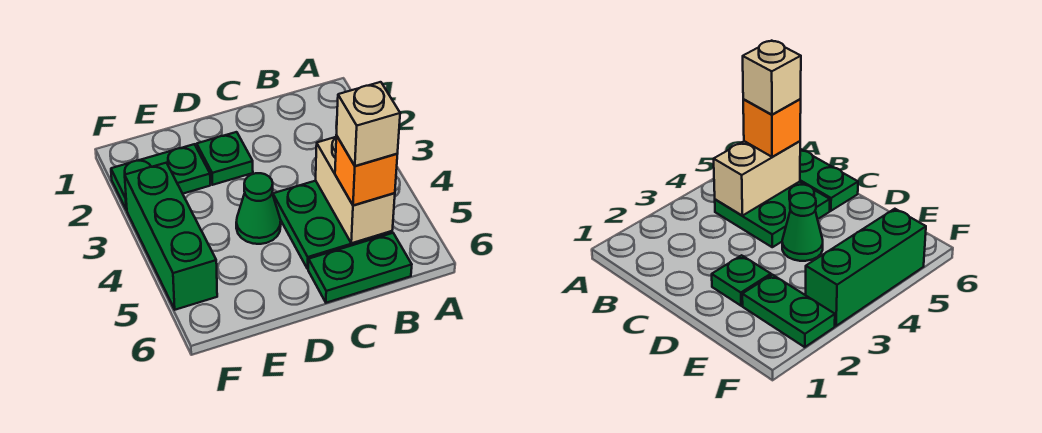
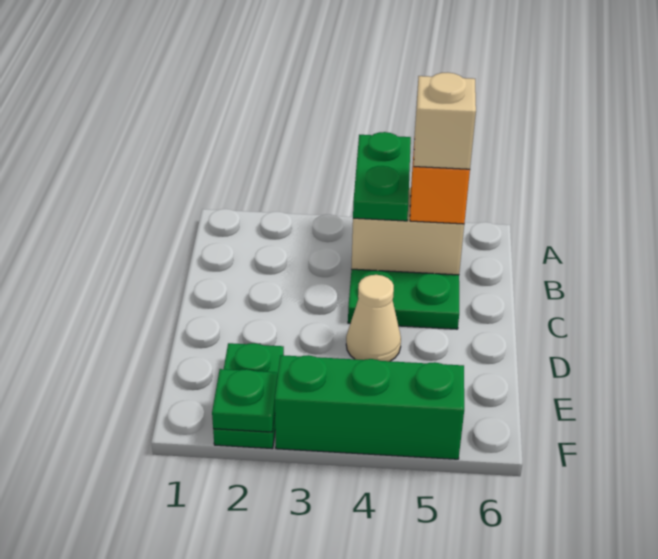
green plate B6:C6 level 1 -> green plate A4:B4 level 3
green plate D2 level 1 -> green plate F2 level 2
green cone D4 level 1 -> tan cone D4 level 1

